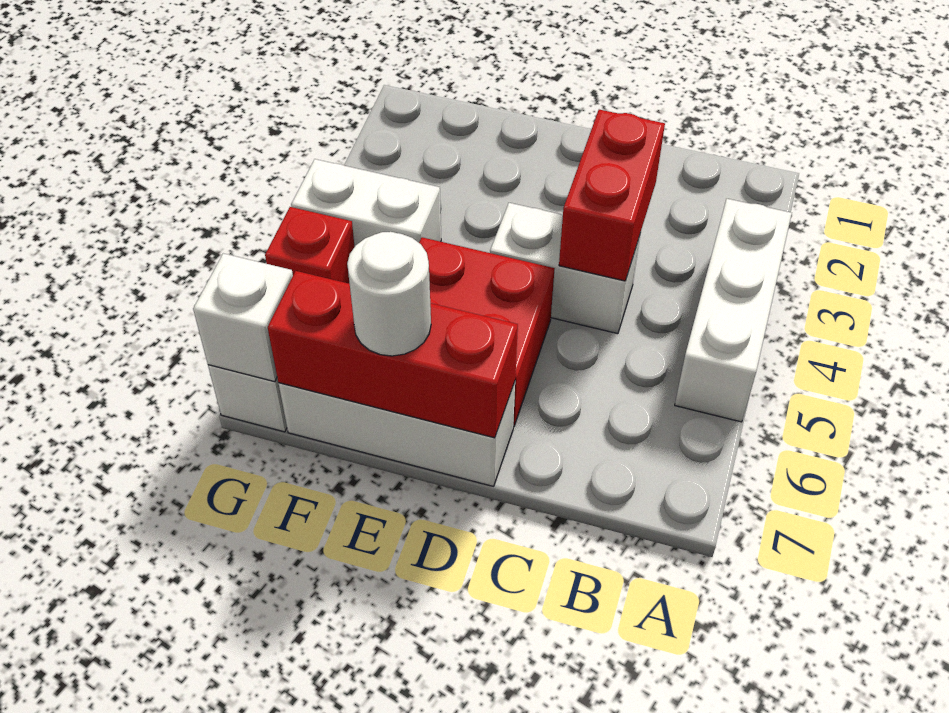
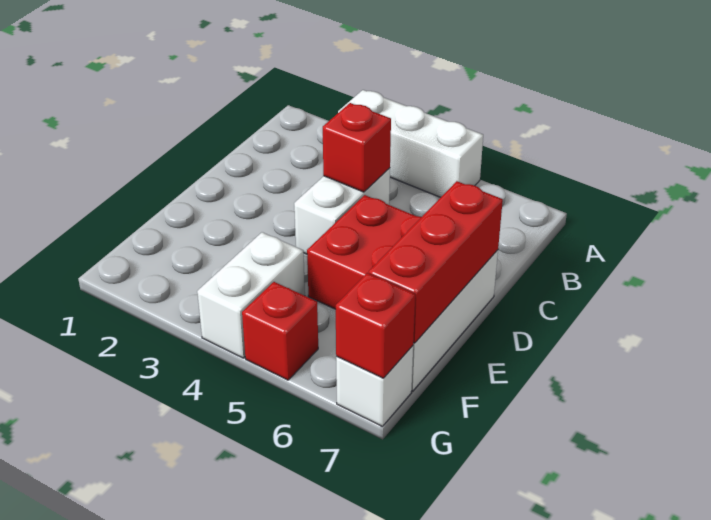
red brick C3:C4 level 2 -> red brick C4 level 2
white round brick E7 level 3 -> none
white brick G7 level 2 -> red brick G7 level 2

